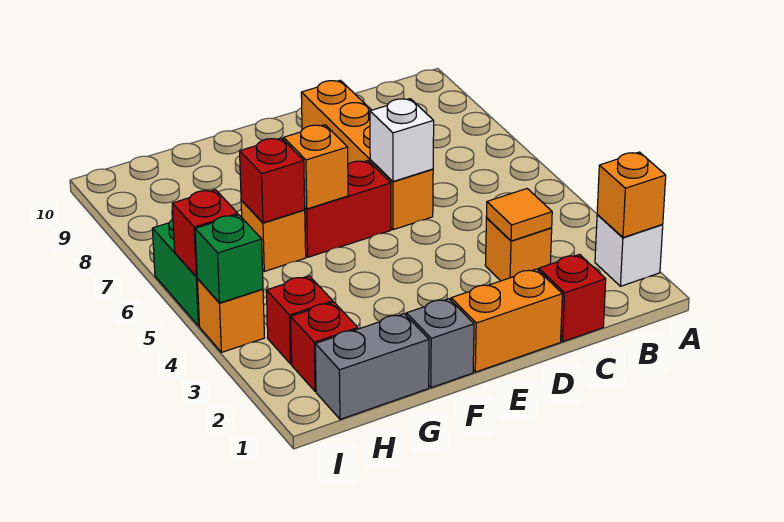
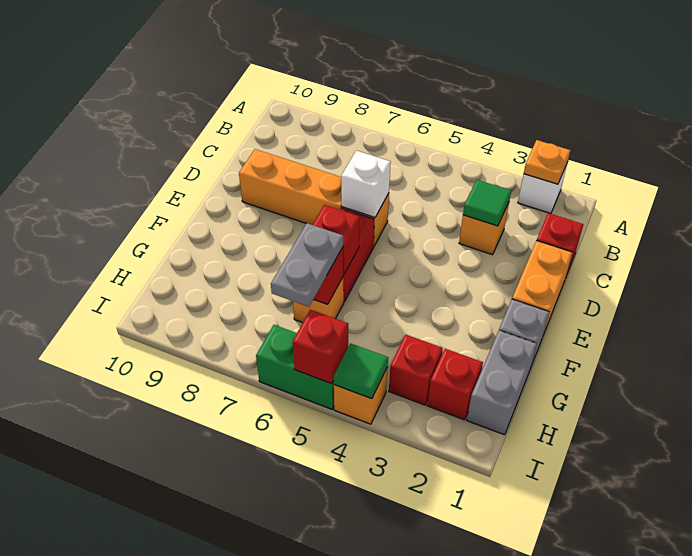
orange brick A2 level 2 -> orange plate A2 level 2
orange tile C3 level 2 -> green tile C3 level 2
orange brick F6 level 2 -> red brick F6 level 2
none -> grey plate G6:H6 level 3
green brick I4 level 2 -> green tile I4 level 2

